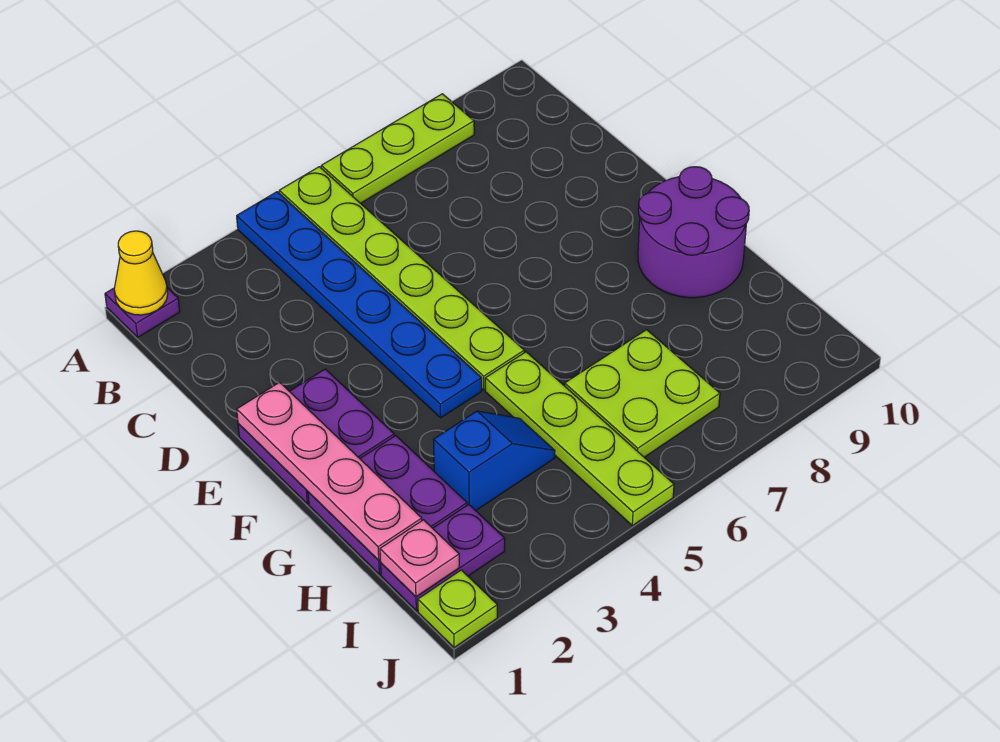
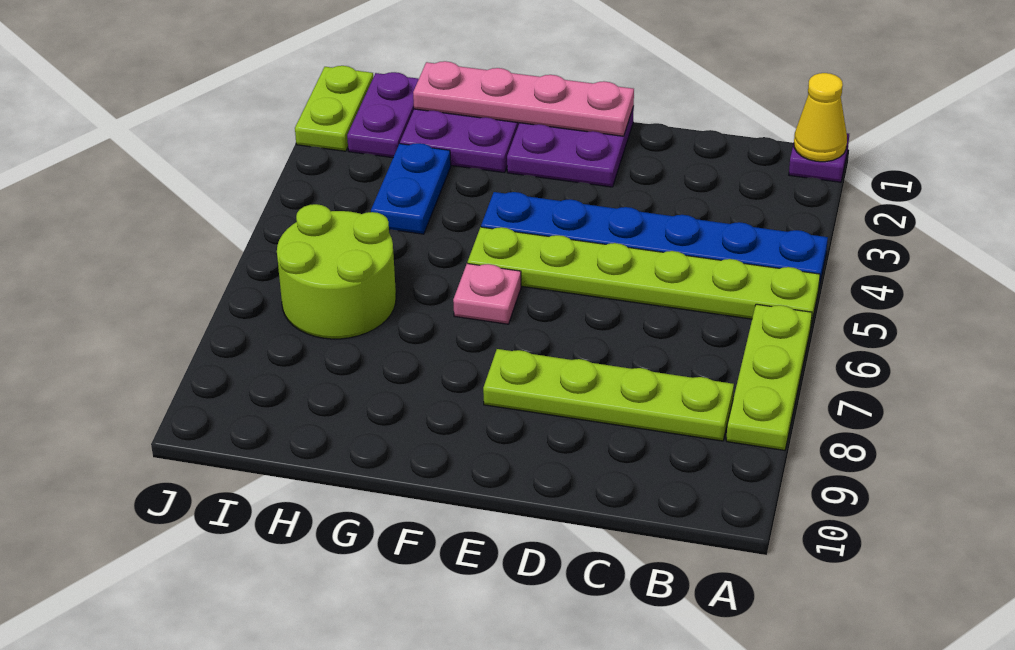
purple round brick F9:G10 level 1 -> none
lime plate G5:J5 level 1 -> lime plate B8:E8 level 1
blue slope H3:H4 level 1 top 3 -> blue plate H3:H4 level 1
lime plate H6:I7 level 1 -> lime round brick H6:I7 level 1
pink plate I1 level 2 -> pink plate F6 level 1
lime plate J1 level 1 -> lime plate J1:J2 level 1

